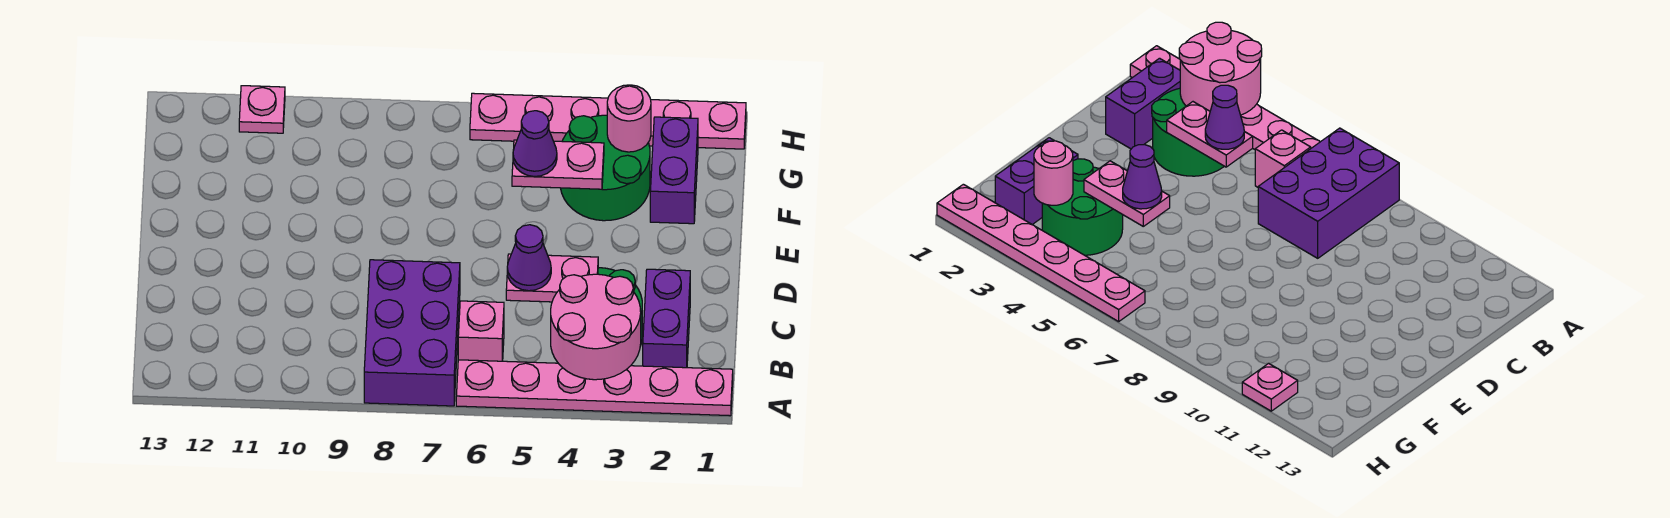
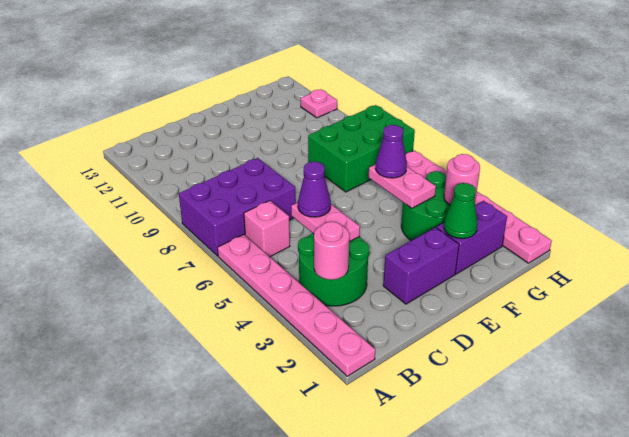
pink round brick A3:B4 level 2 -> pink round brick B3 level 2
purple brick B2:C2 level 1 -> purple brick D2:E2 level 1
none -> green cone F2 level 2
none -> green brick F7:H8 level 1

